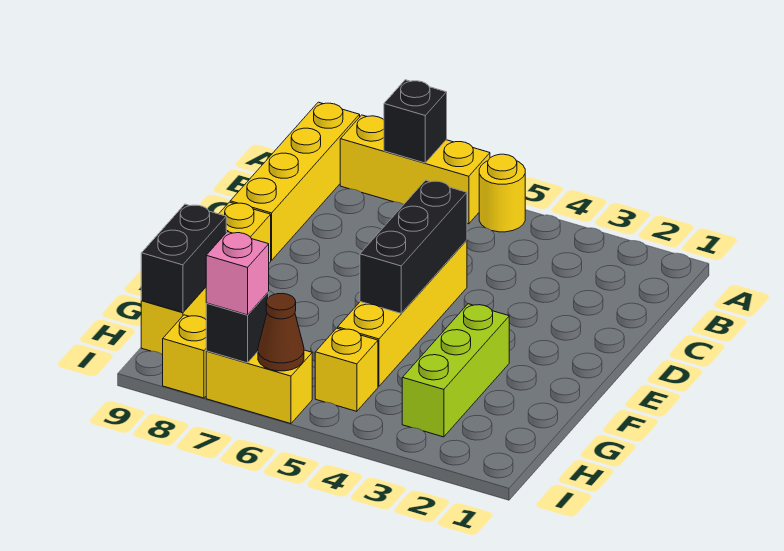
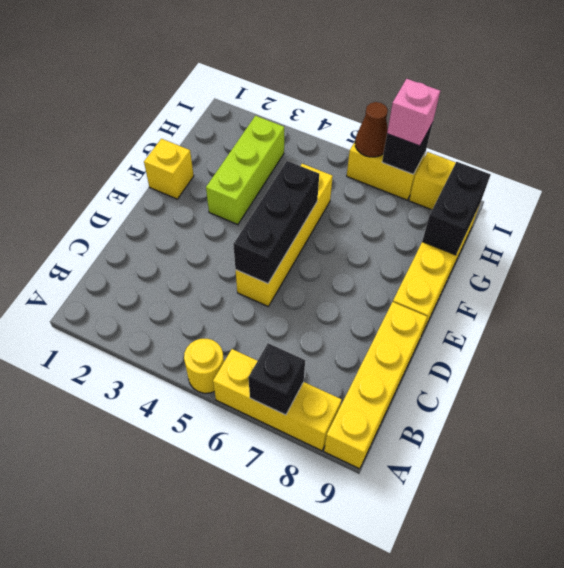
yellow brick H5 level 1 -> yellow brick F1 level 1

